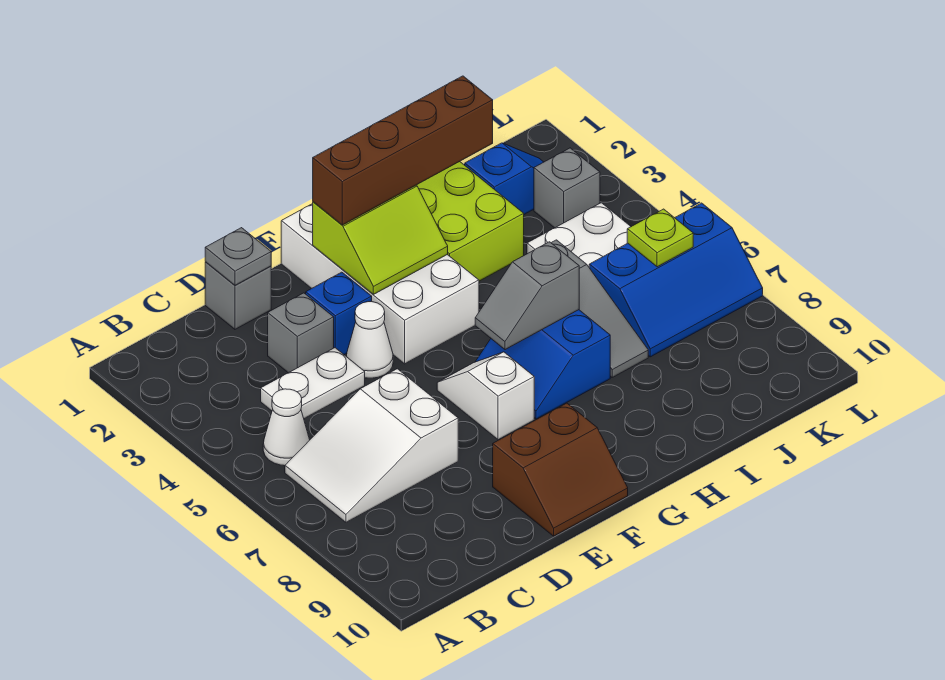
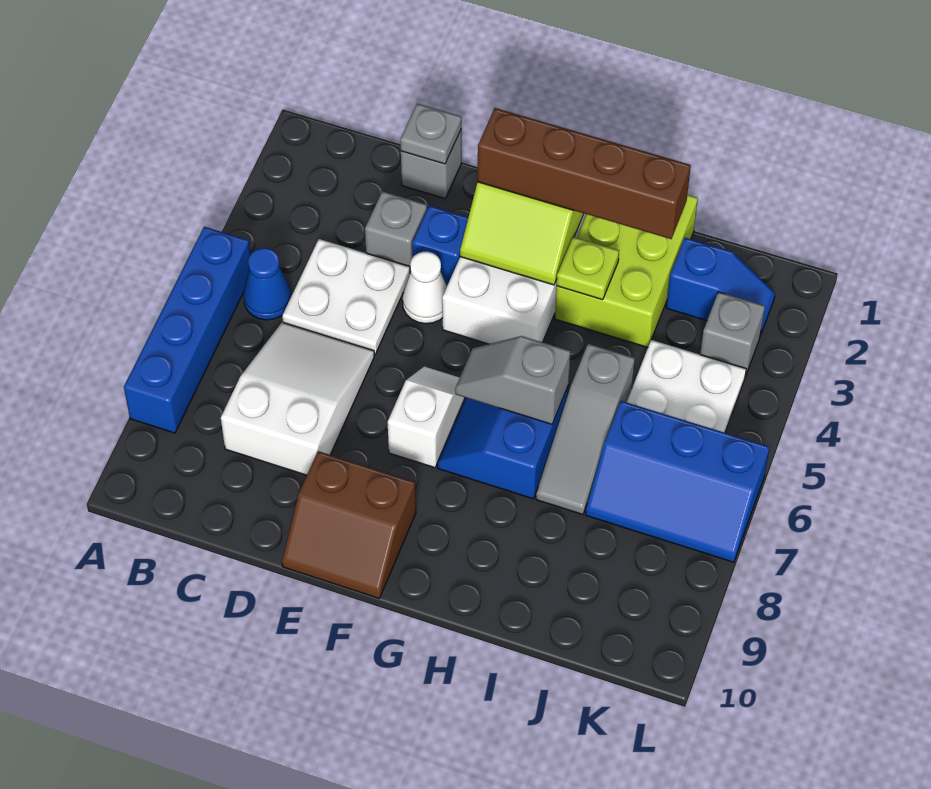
none -> blue brick A5:A8 level 1
white cone B5 level 1 -> blue cone B5 level 1
white slope B6:D7 level 1 top D -> white slope C6:D8 level 1 top 8
white plate C4:D4 level 1 -> white plate C4:D5 level 1
lime plate K6 level 2 -> lime plate H3 level 2

